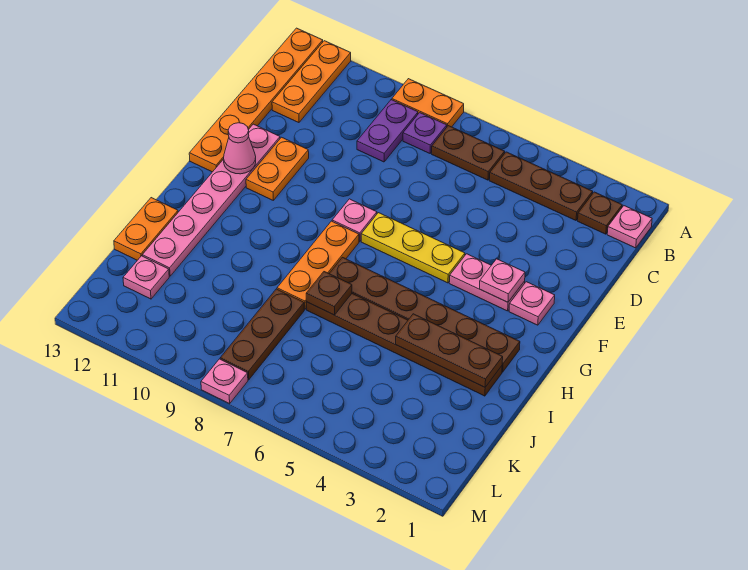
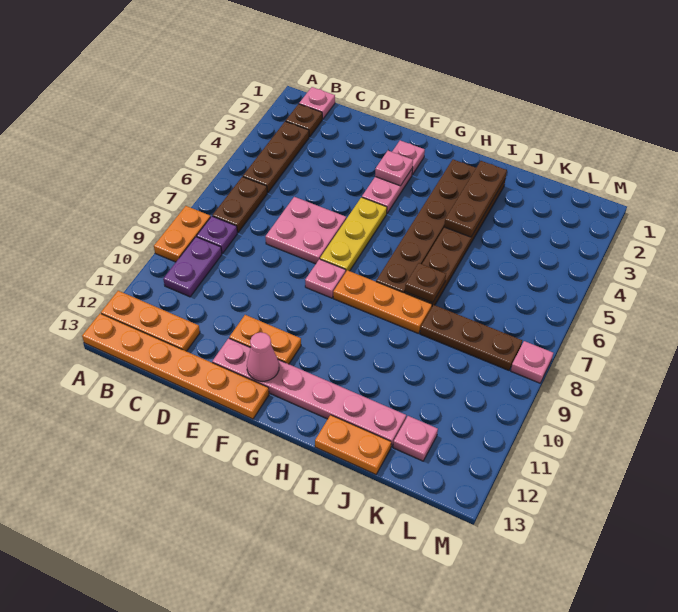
purple plate B9:C9 level 1 -> purple plate B9:B10 level 1
none -> pink plate D6:E7 level 1

